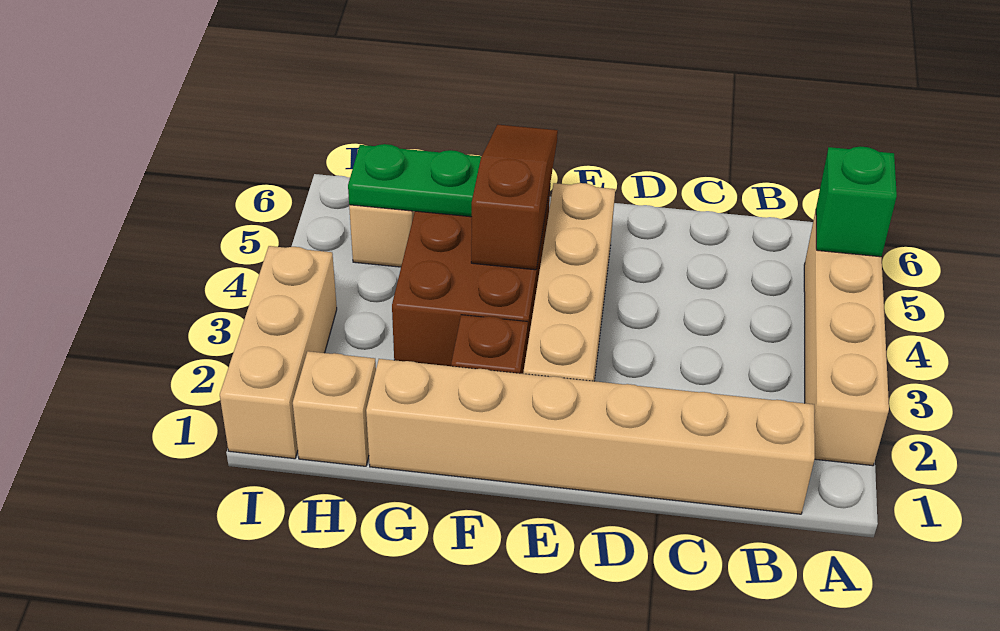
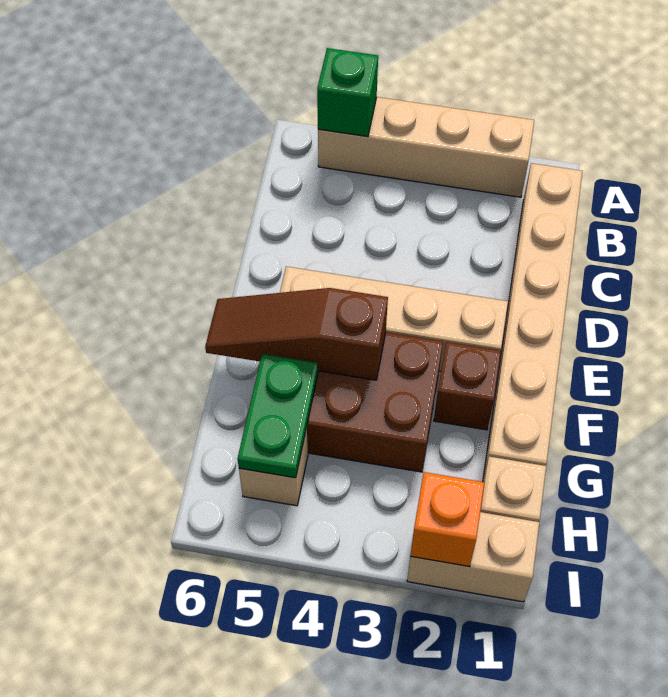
tan brick I1:I3 level 1 -> tan brick I1:I2 level 1
none -> orange brick I2 level 2

